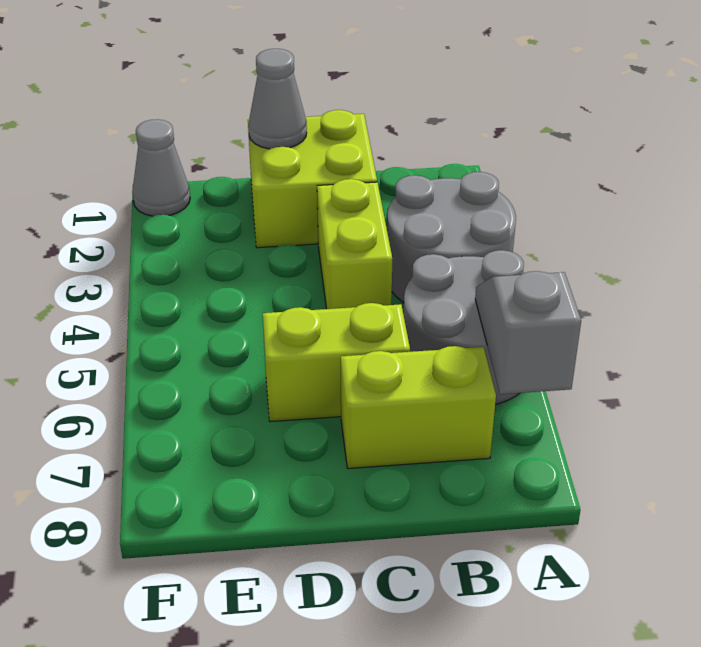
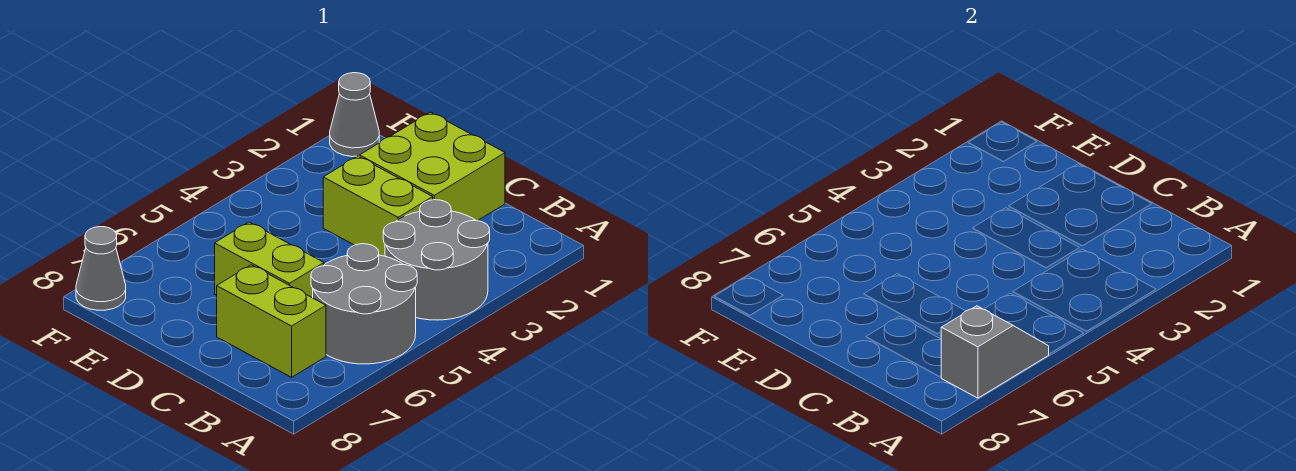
lime brick C3:C4 level 1 -> lime brick C3:D3 level 1
grey cone D1 level 2 -> grey cone F8 level 1

